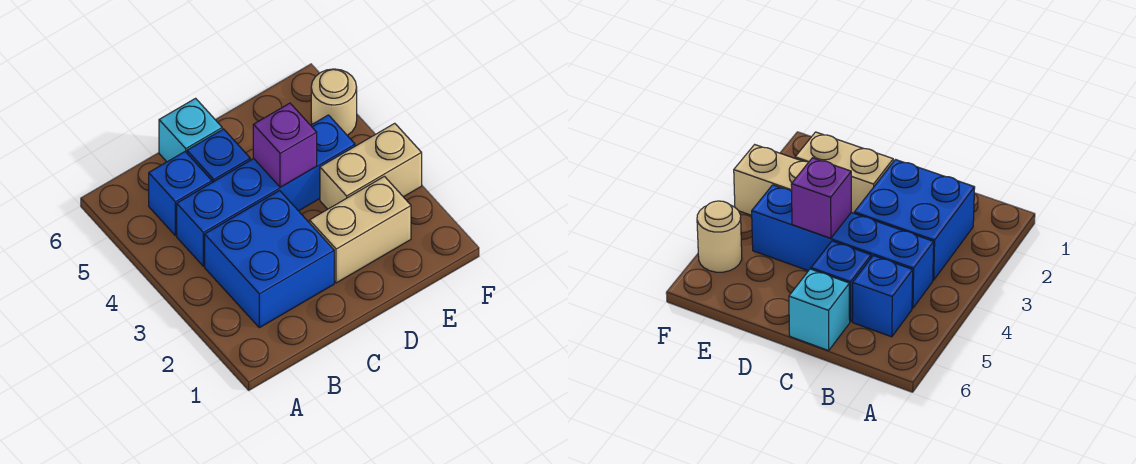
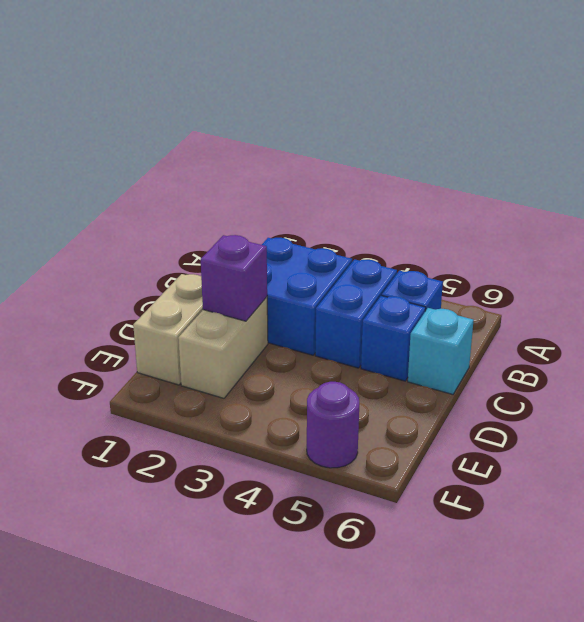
blue brick B4:E4 level 1 -> blue brick B4:C4 level 1
purple brick D4 level 2 -> purple brick D2 level 2
tan brick E3:F3 level 1 -> tan brick D1:E1 level 1
tan round brick F5 level 1 -> purple round brick F5 level 1

